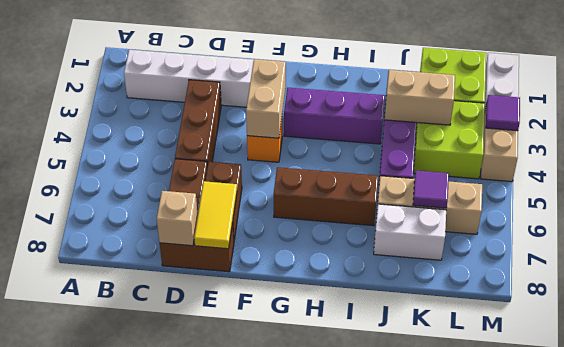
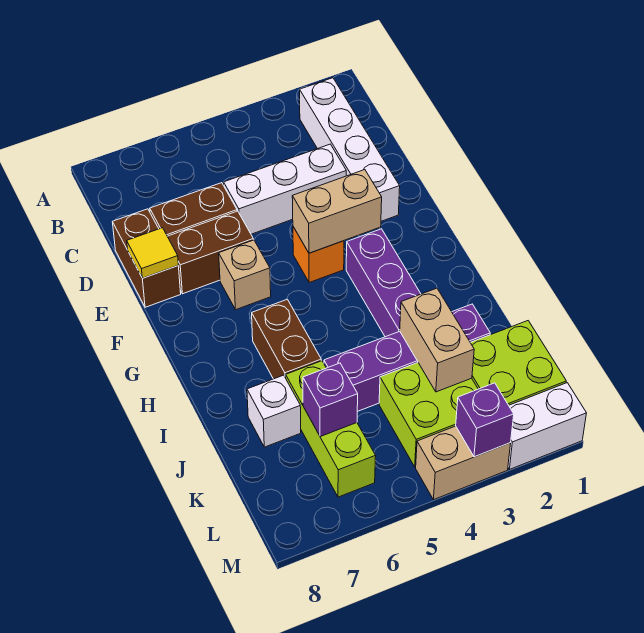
brown brick D3:D5 level 1 -> white brick D3:D5 level 1
tan brick D8 level 2 -> tan brick F6 level 1
yellow tile E7:E8 level 2 -> yellow tile E8 level 2
brown brick G6:I6 level 1 -> brown brick H6:I6 level 1
tan brick J6:L6 level 1 -> lime brick J6:L6 level 1
white brick J7:K7 level 1 -> white brick J7 level 1
purple tile K6 level 2 -> purple brick K6 level 2
purple tile M3 level 2 -> purple brick M3 level 2

